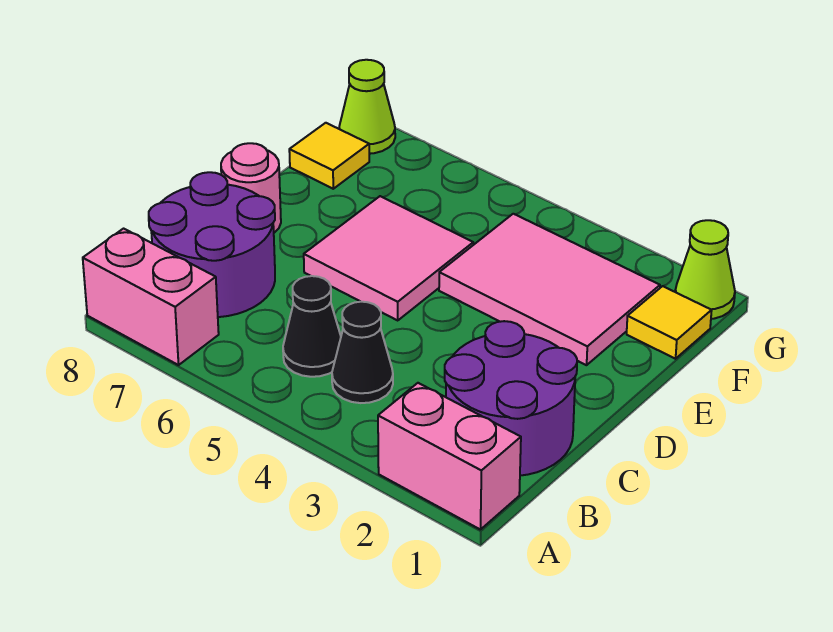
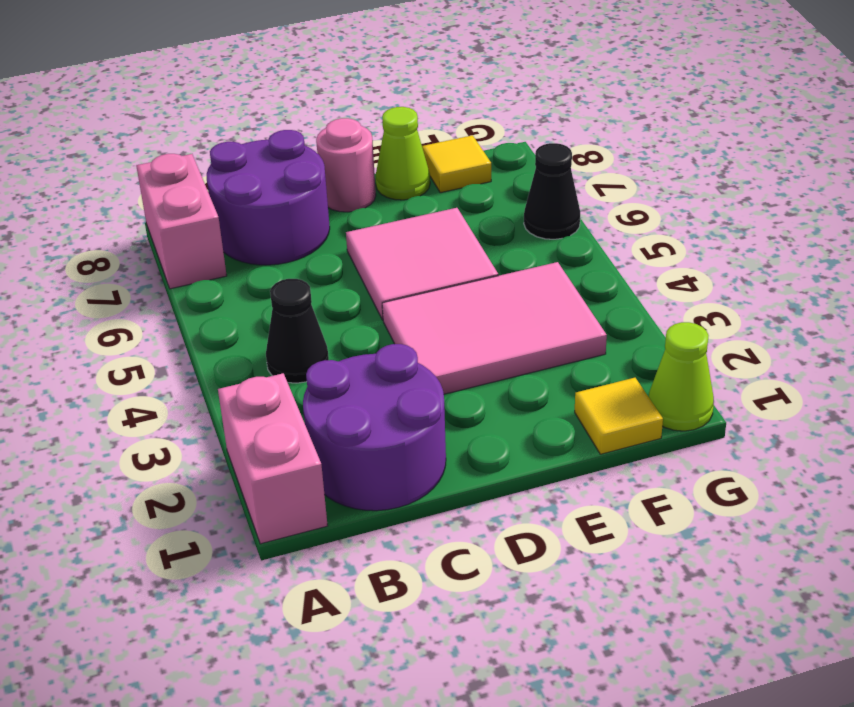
black cone B5 level 1 -> black cone G6 level 1
pink tile E2:F4 level 1 -> pink tile D3:F4 level 1
lime cone G8 level 1 -> lime cone E8 level 1

